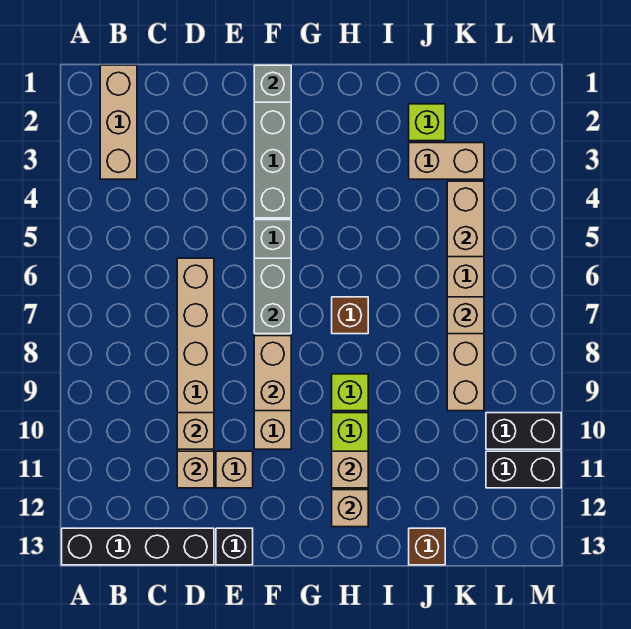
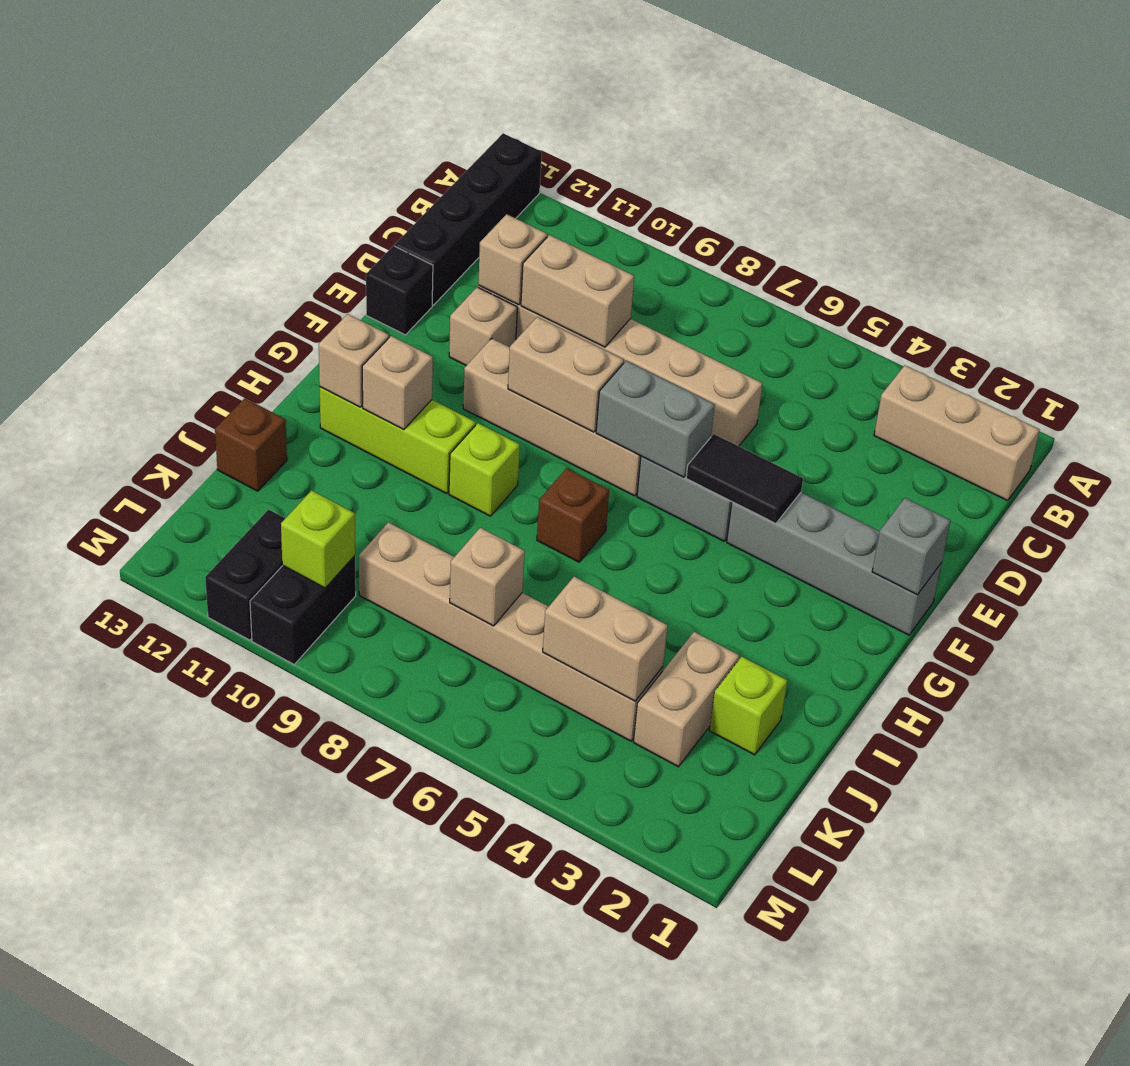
tan brick D10 level 2 -> tan brick D9:D10 level 2
none -> black tile F4:F5 level 2
none -> lime brick L10 level 2

